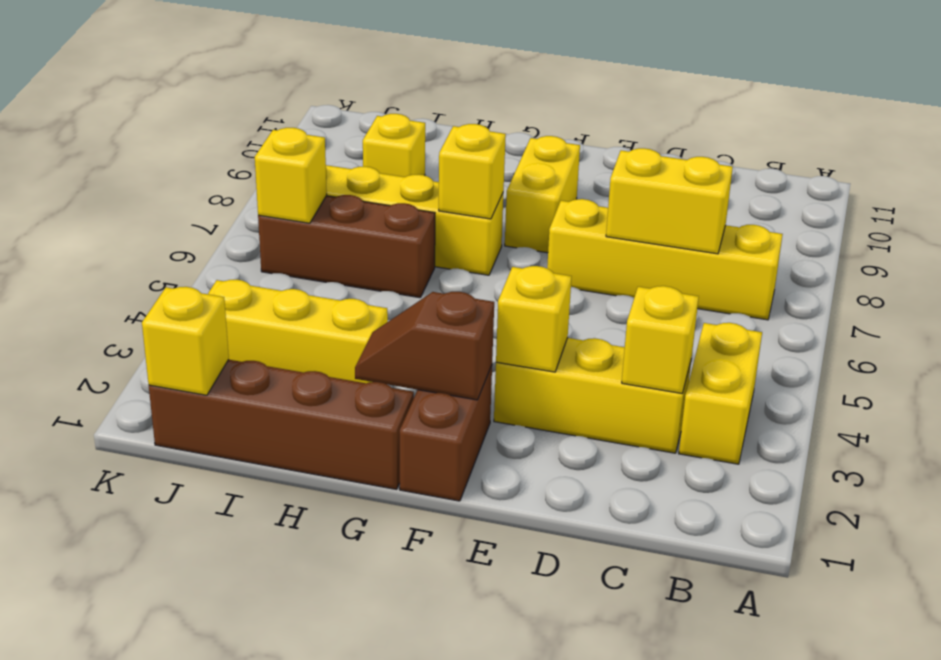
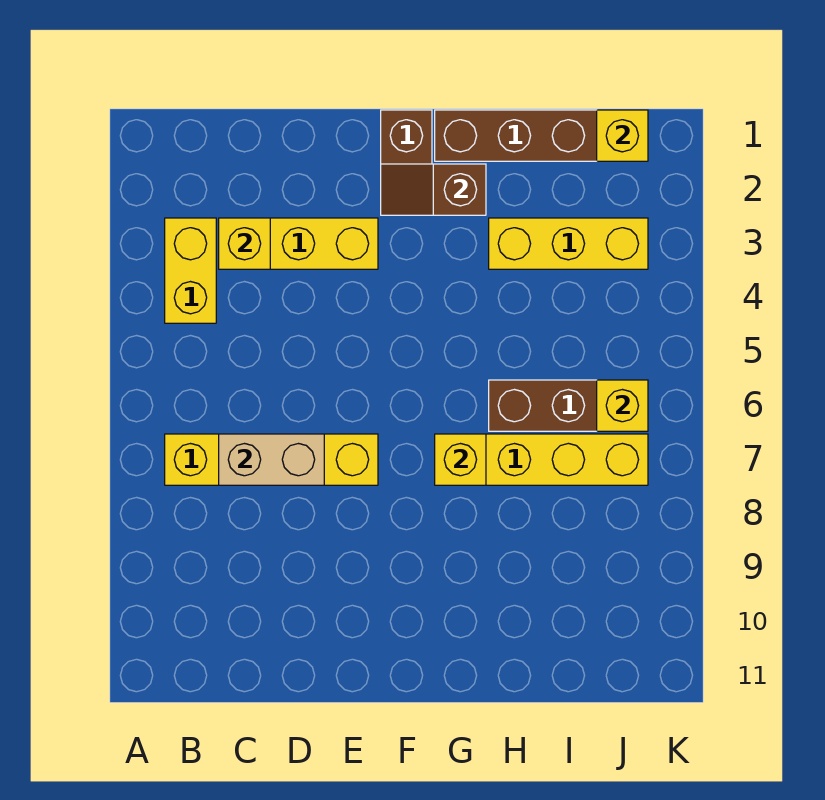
yellow brick C7:D7 level 2 -> tan brick C7:D7 level 2
yellow brick E3 level 2 -> none
brown slope F2:G2 level 2 top F -> brown slope F2:G2 level 2 top G
yellow brick F8:F9 level 1 -> none
yellow brick I9 level 1 -> none

